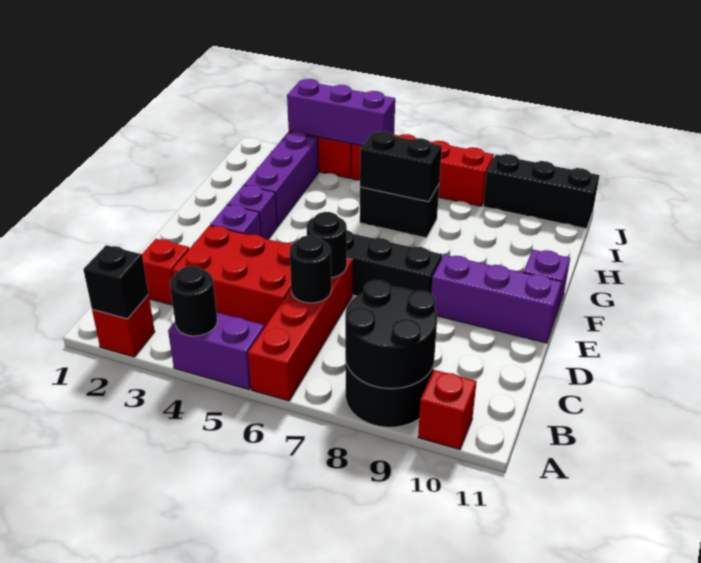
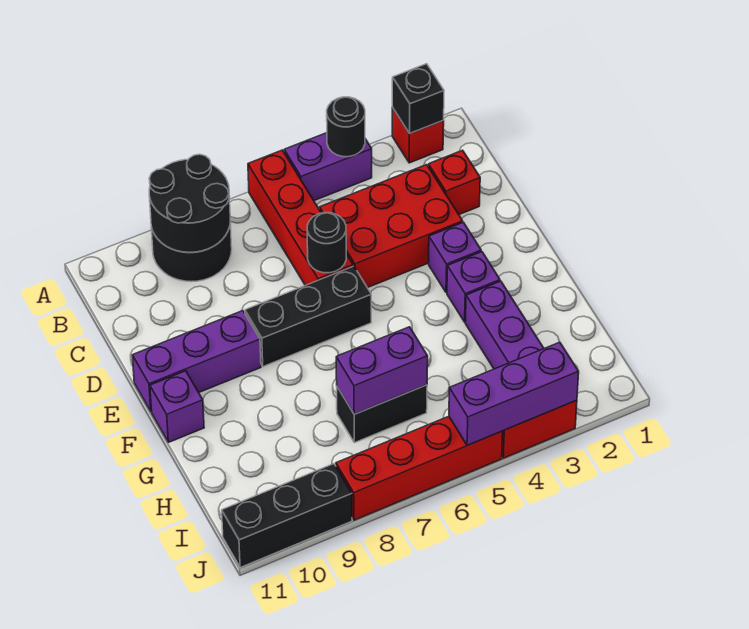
red brick A10 level 1 -> none
black round brick C6 level 2 -> none
black brick H6:H7 level 2 -> purple brick H6:H7 level 2

